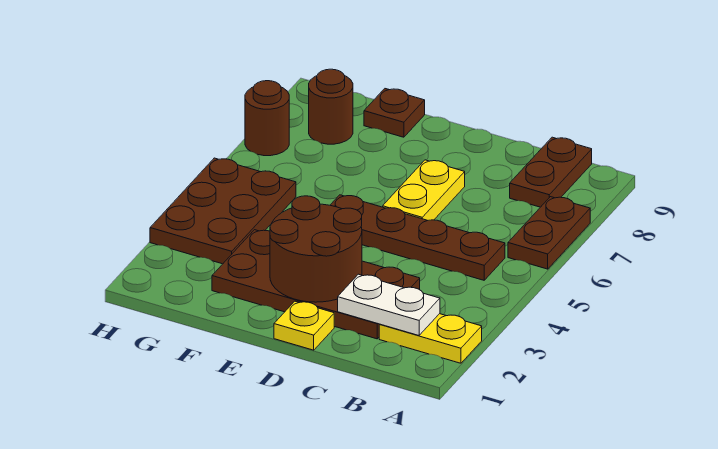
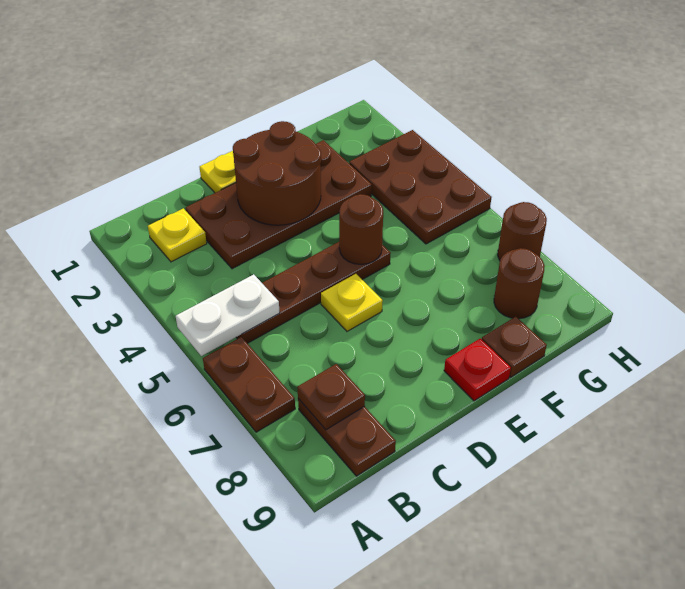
yellow plate A2:B2 level 1 -> yellow plate B2 level 1
white plate B2:C2 level 2 -> white plate A5:B5 level 2
none -> brown plate B8 level 2
yellow plate D6:D7 level 1 -> yellow plate D6 level 1
none -> brown round brick E5 level 2
none -> red plate E9 level 1

